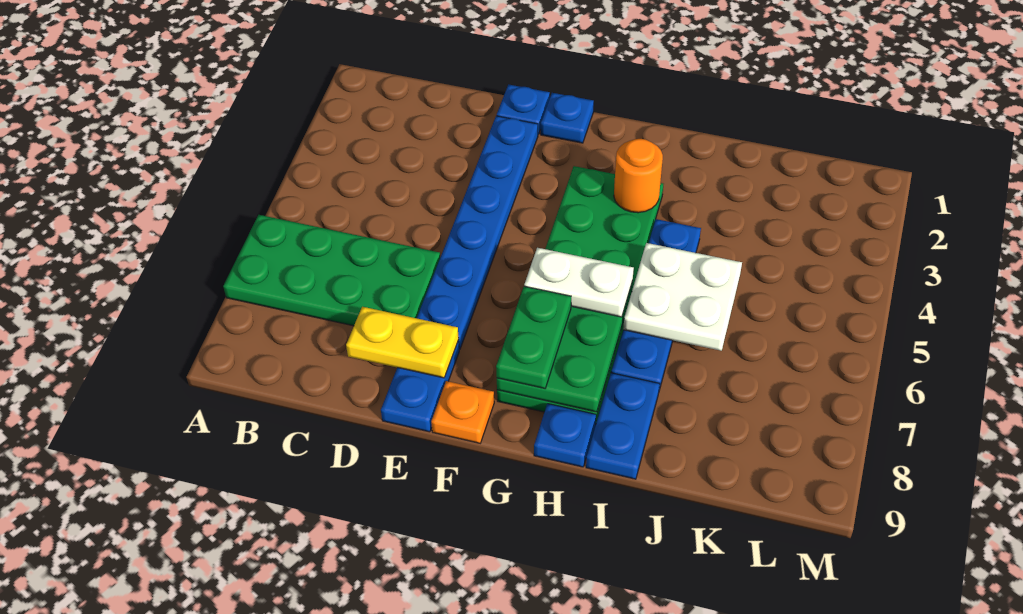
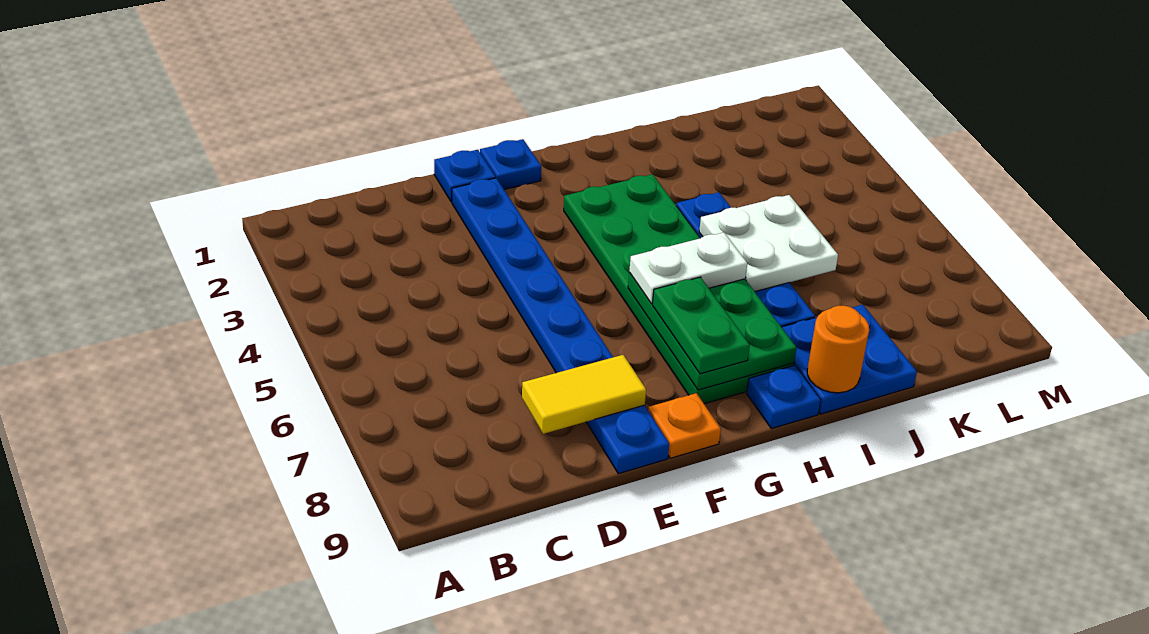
green plate A6:D7 level 1 -> none
yellow plate D8:E8 level 2 -> yellow tile D8:E8 level 2
orange round brick H3 level 2 -> orange round brick I9 level 2
blue plate I8:I9 level 1 -> blue plate I8:J9 level 1

